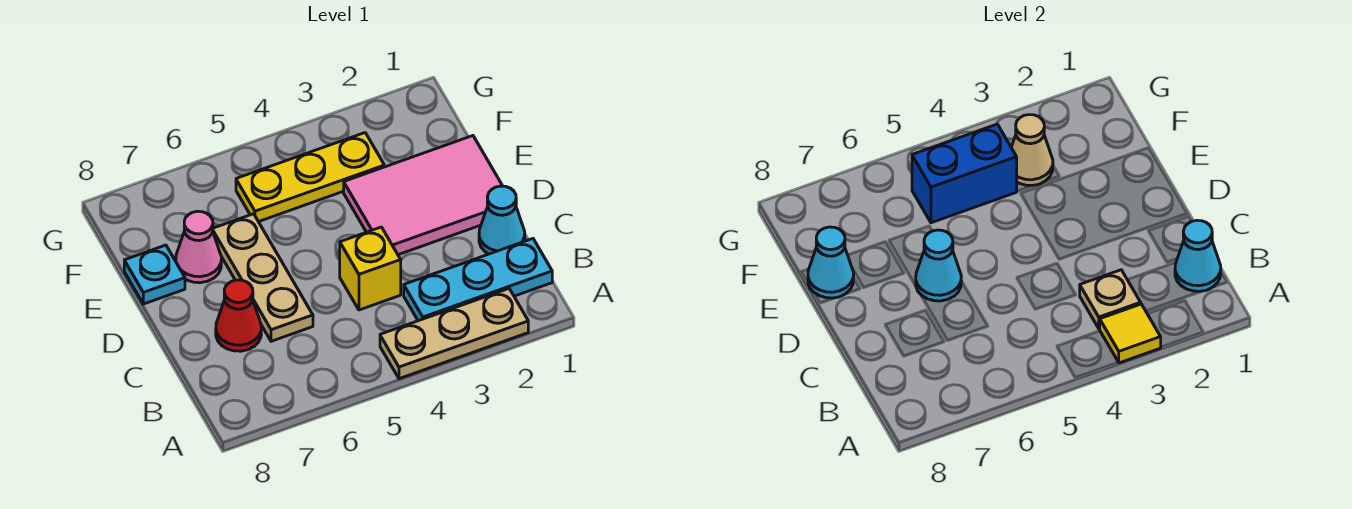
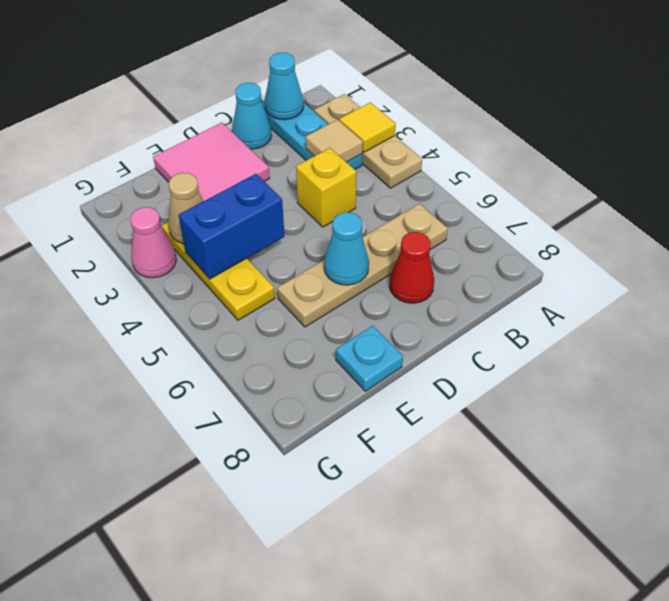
tan plate B3 level 2 -> tan tile B3 level 2
tan plate C6:E6 level 1 -> tan plate B6:E6 level 1
pink tile D1:E3 level 1 -> pink tile D1:E2 level 1
pink cone E7 level 1 -> pink cone G3 level 1
cyan cone E8 level 2 -> none
blue brick F4:F5 level 2 -> blue brick E4:F4 level 2

